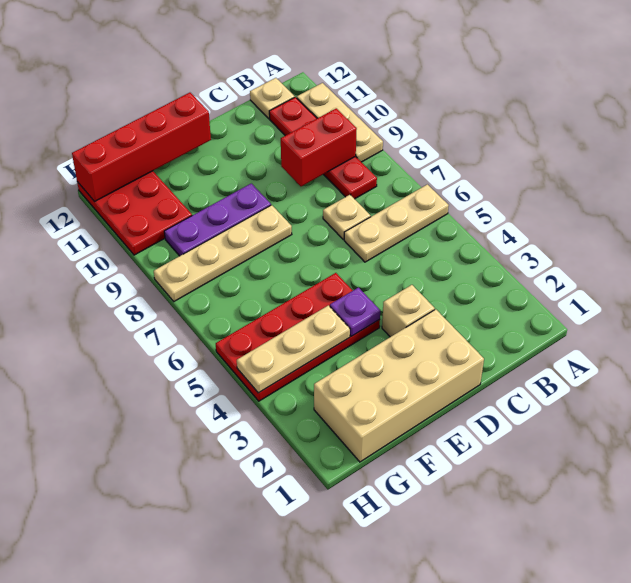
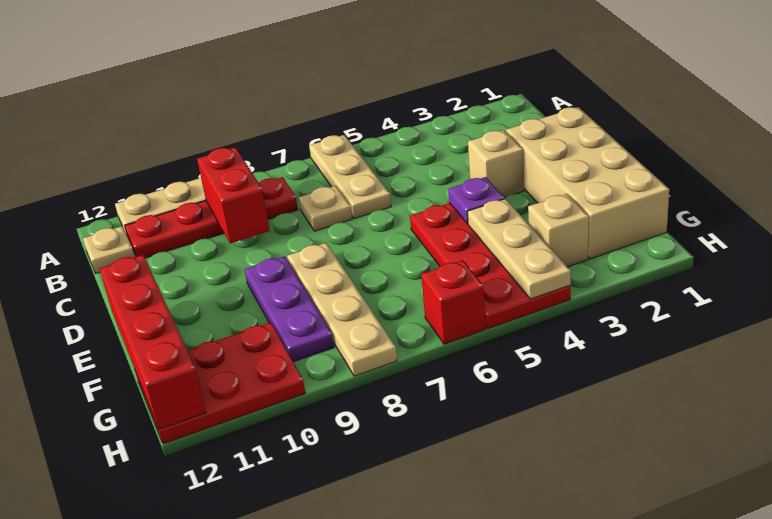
none -> tan brick G3 level 1
none -> red brick H6 level 1

